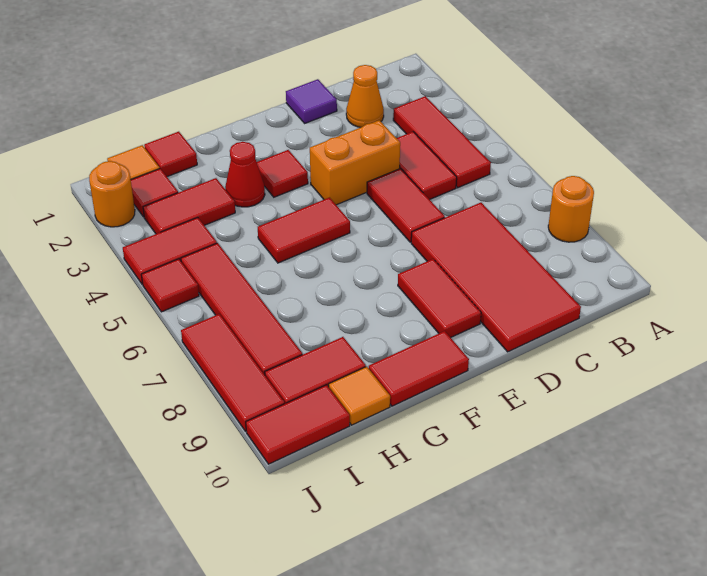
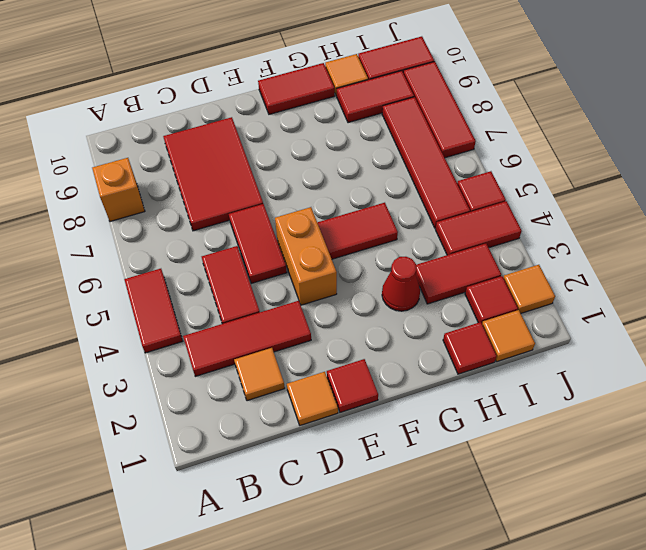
orange round brick A8 level 1 -> orange brick A8 level 1
red tile B3:B5 level 1 -> red tile B3:D3 level 1
orange cone C2 level 1 -> orange tile C2 level 1
red tile C7:D10 level 1 -> red tile C7:D9 level 1
purple tile D1 level 1 -> orange tile D1 level 1
orange brick D4:E4 level 1 -> orange brick E4:E5 level 1
red tile E8:E9 level 1 -> red tile A4:A5 level 1
red tile F3 level 1 -> red tile E1 level 1
orange round brick J2 level 1 -> orange tile J2 level 1

